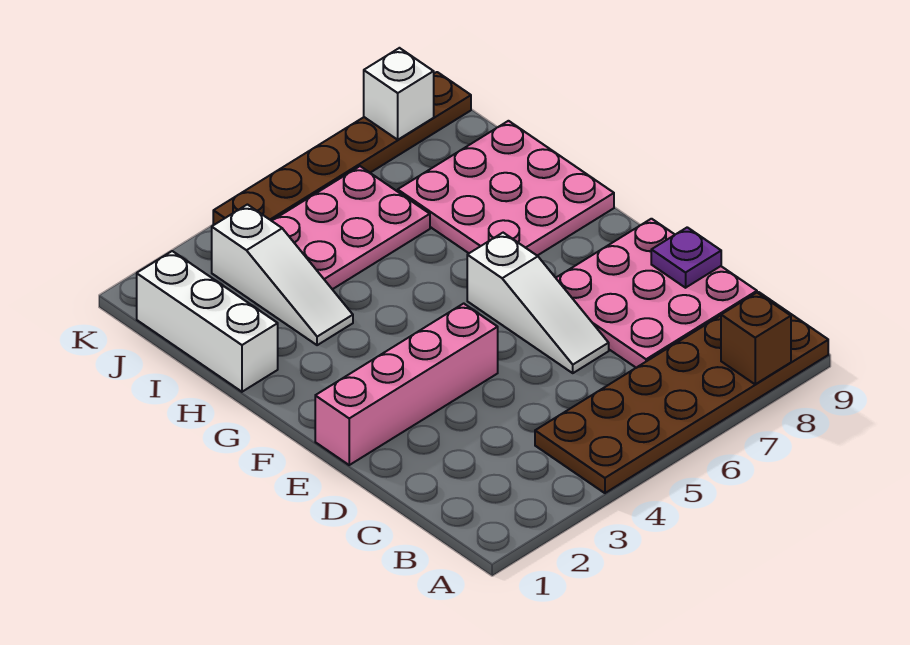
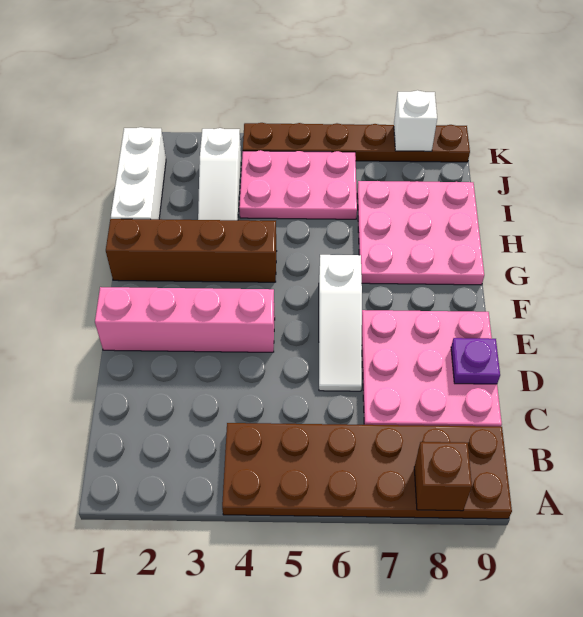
none -> brown brick G1:G4 level 1

